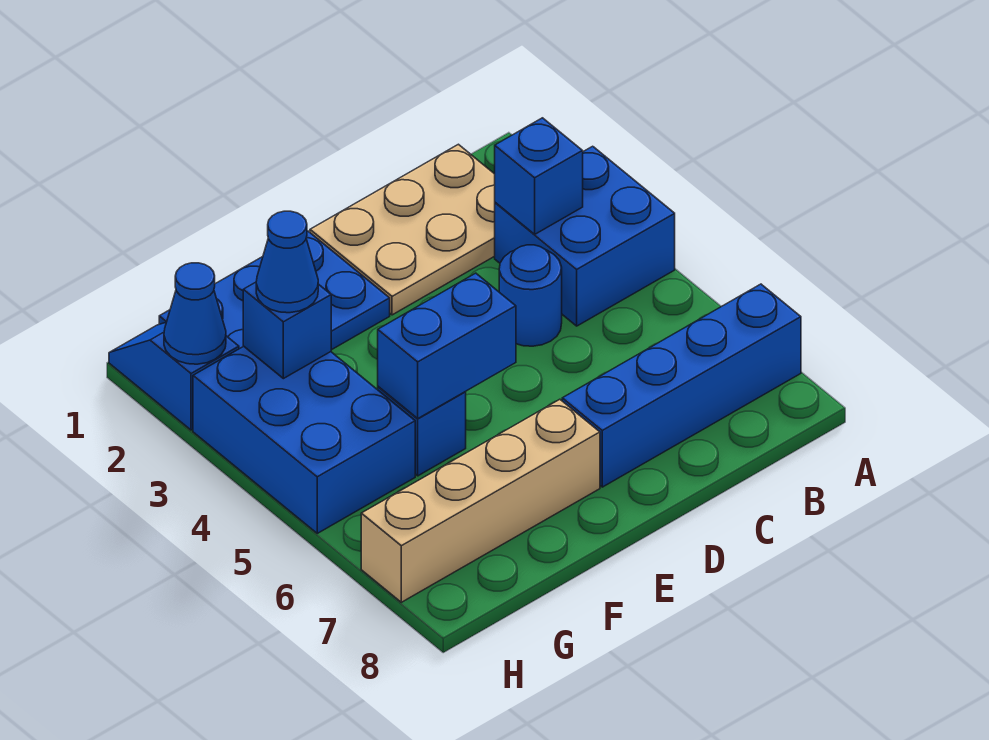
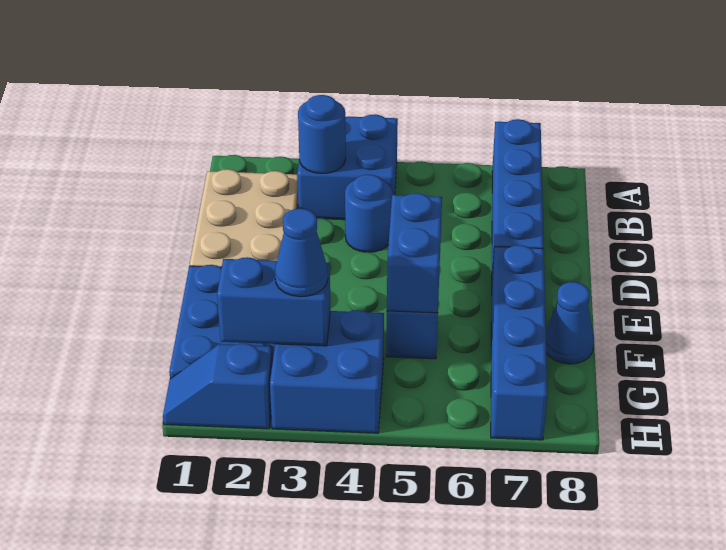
blue brick B3 level 2 -> blue round brick B3 level 2
tan brick E7:H7 level 1 -> blue brick E7:H7 level 1
blue brick G3:H5 level 1 -> blue brick G3:H4 level 1
blue brick G3 level 2 -> blue brick G2:G3 level 2
blue cone H2 level 2 -> blue cone F8 level 1

